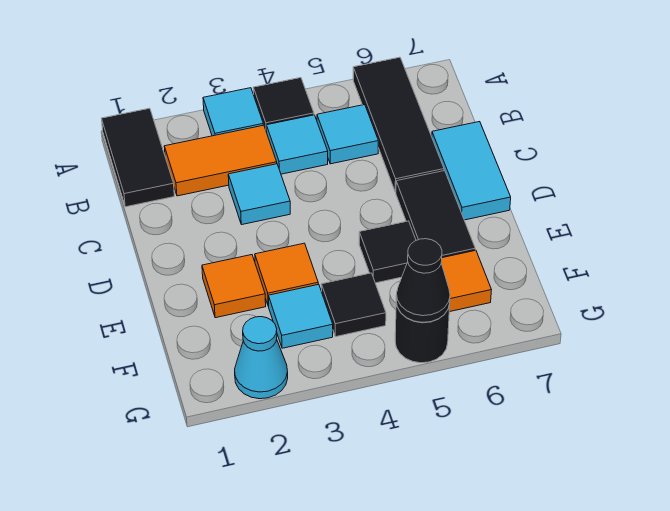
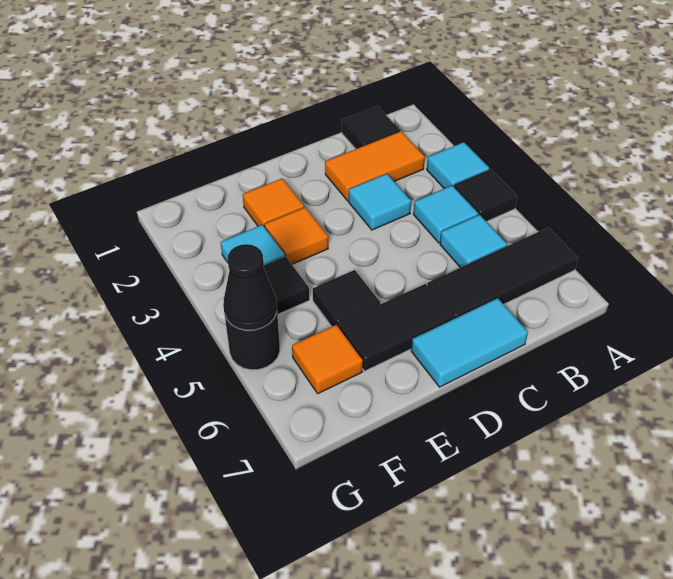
black tile A1:B1 level 1 -> black tile B1 level 1
orange tile B2:B3 level 1 -> orange tile B2:C2 level 1
cyan cone G2 level 1 -> none

